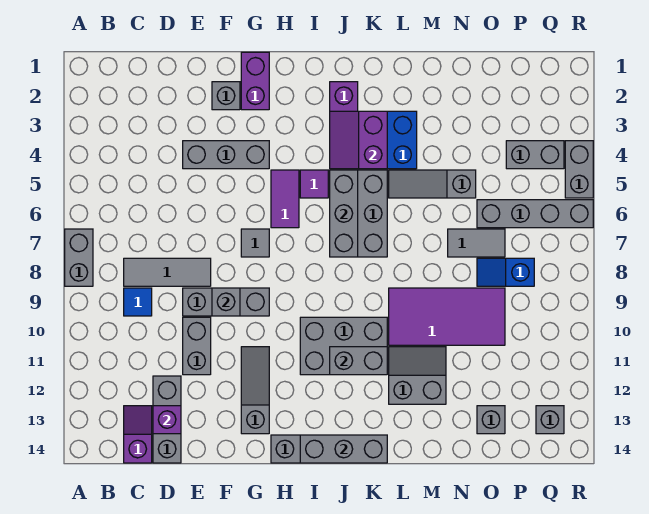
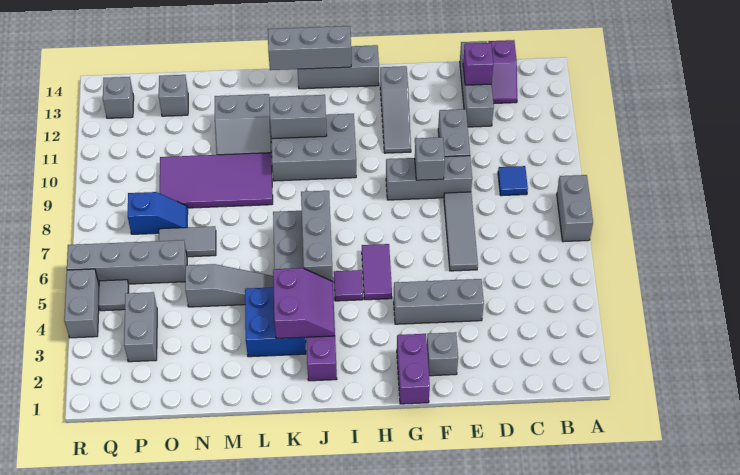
grey tile C8:E8 level 1 -> grey tile E6:E8 level 1
grey tile G7 level 1 -> grey tile Q5 level 1
grey brick P4:Q4 level 1 -> grey brick P3:P4 level 1

